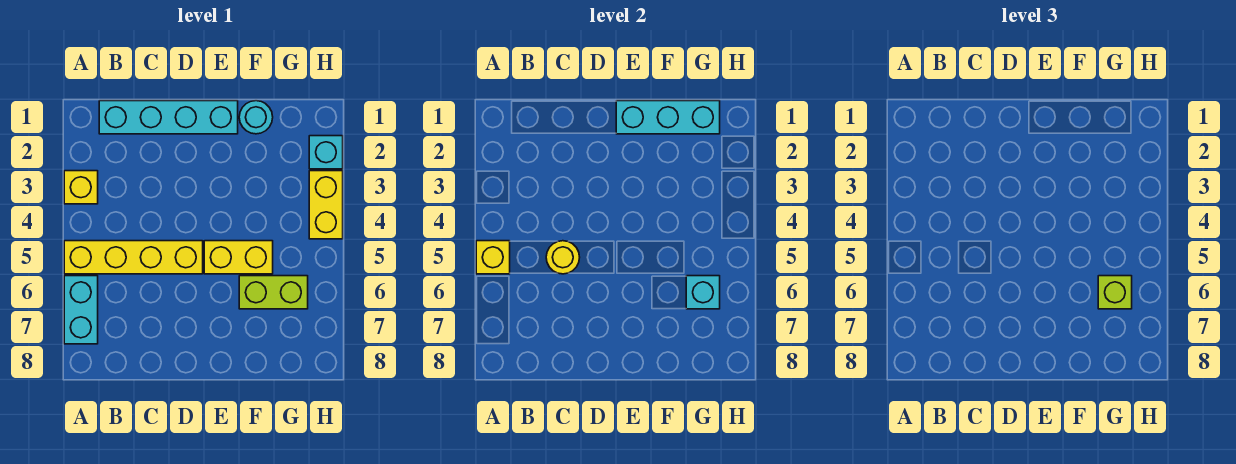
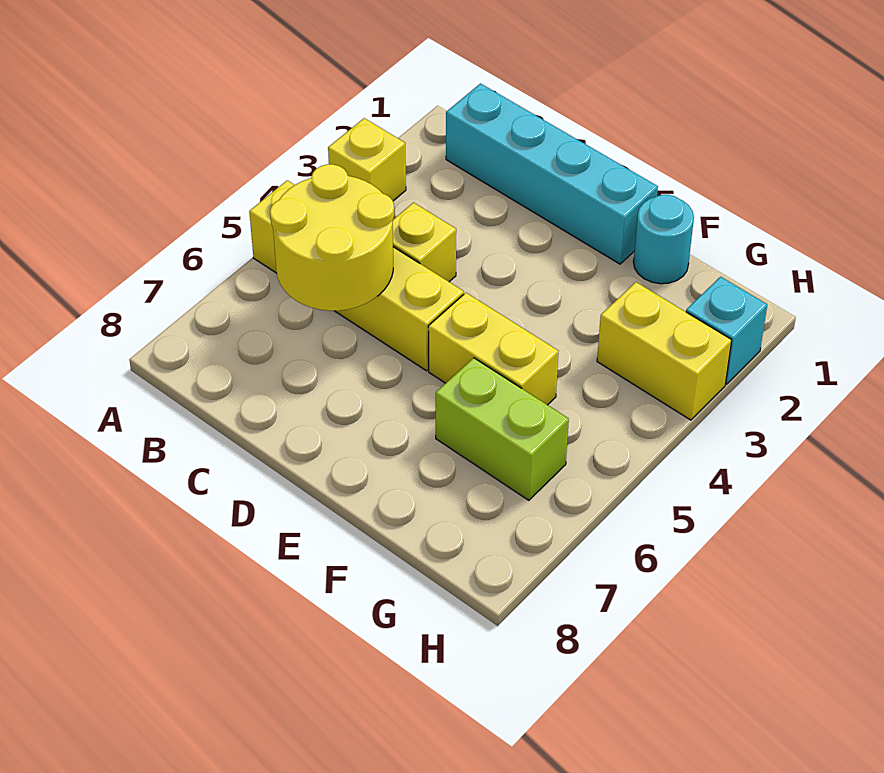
yellow brick A5 level 2 -> yellow brick C4 level 1
cyan brick A6:A7 level 1 -> none
yellow round brick C5 level 2 -> yellow round brick B5:C6 level 2
cyan brick E1:G1 level 2 -> none
cyan brick G6 level 2 -> none
lime brick G6 level 3 -> none
yellow brick H3:H4 level 1 -> yellow brick G3:H3 level 1

